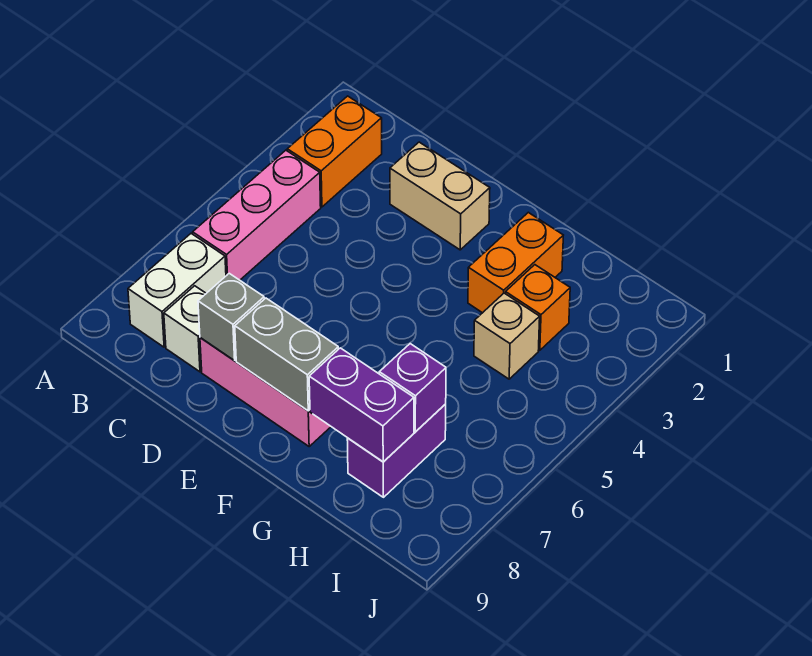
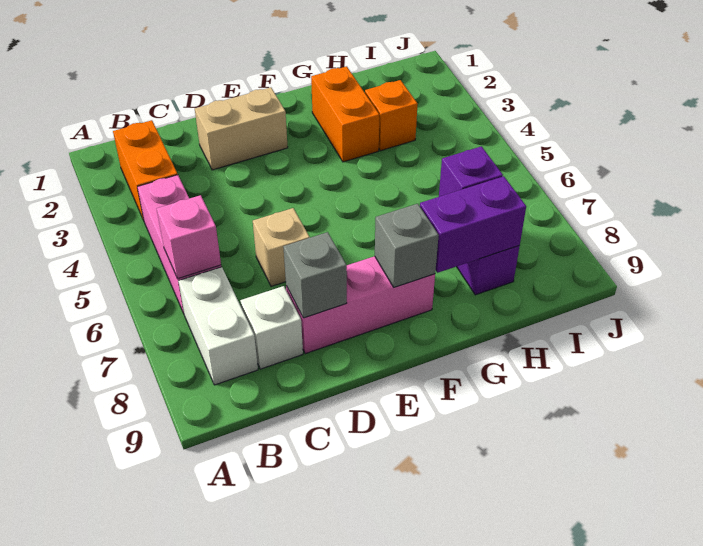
none -> pink brick B6 level 2
grey brick E8:F8 level 2 -> grey brick F8 level 2
tan brick H4 level 1 -> tan brick D6 level 1

